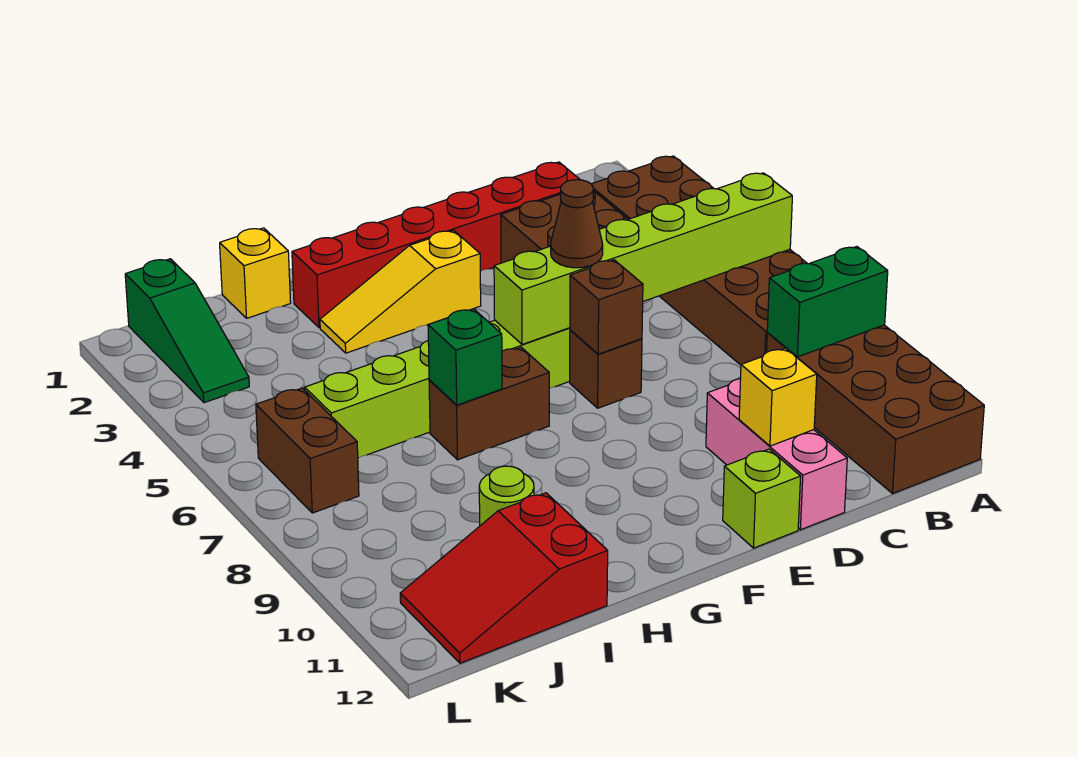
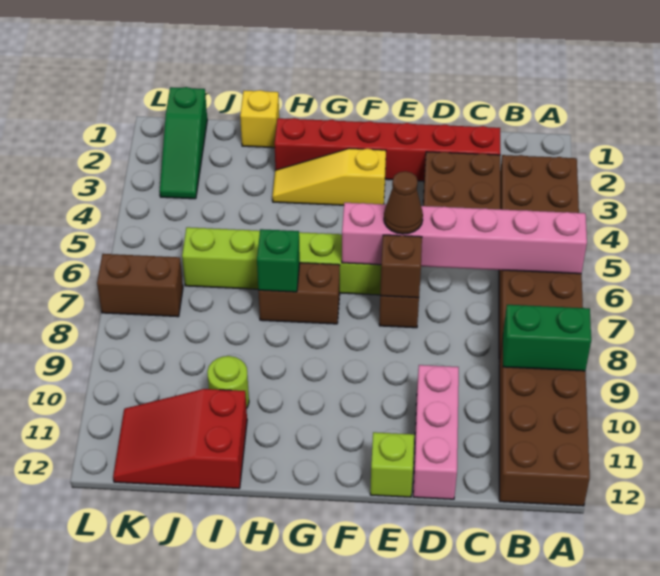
lime brick A6:F6 level 2 -> pink brick A6:F6 level 2
yellow brick D11 level 2 -> none
brown brick K6:K7 level 1 -> brown brick K7:L7 level 1

